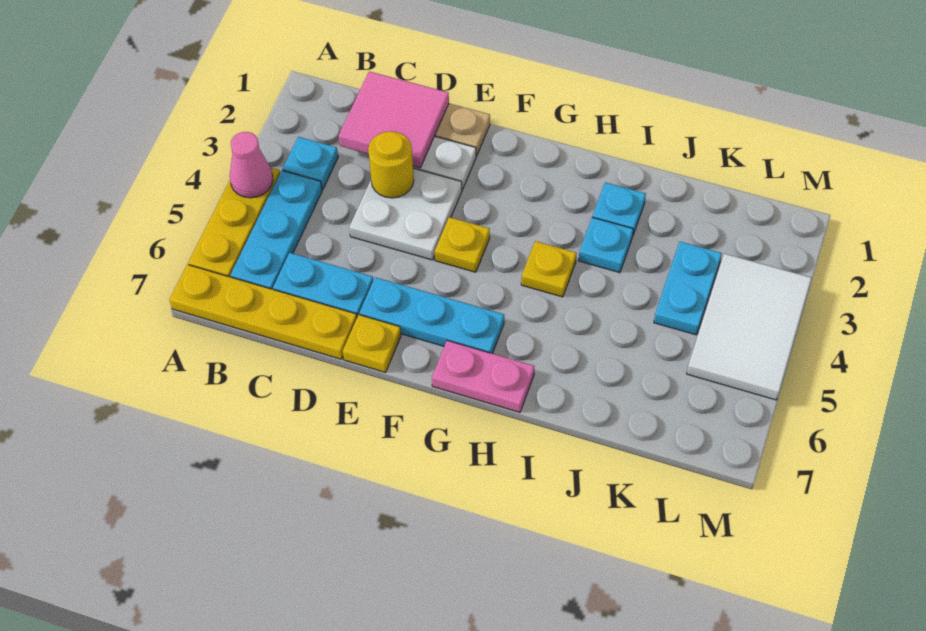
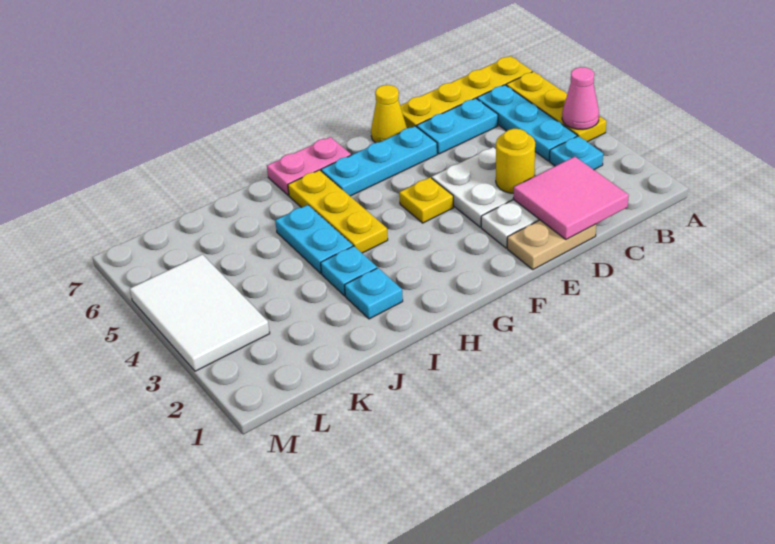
yellow plate E7 level 1 -> yellow cone E7 level 1
yellow plate H4 level 1 -> yellow plate H4:H6 level 1
cyan plate K3:K4 level 1 -> cyan plate I4:I5 level 1

